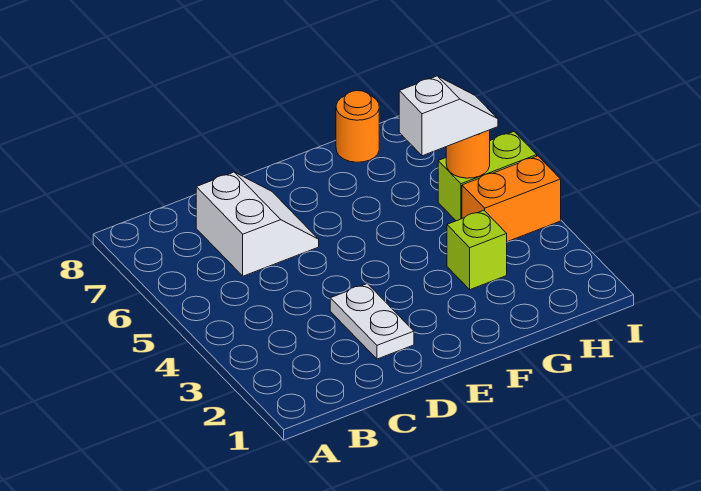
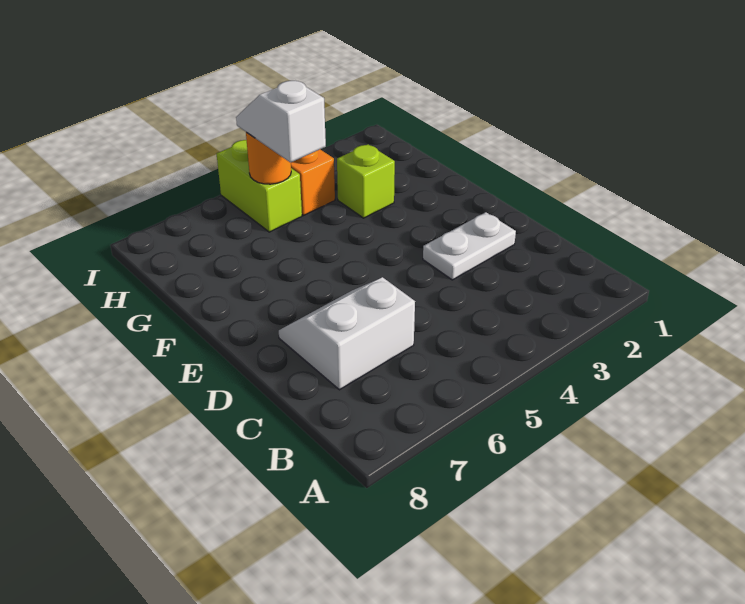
orange round brick G8 level 1 -> none

